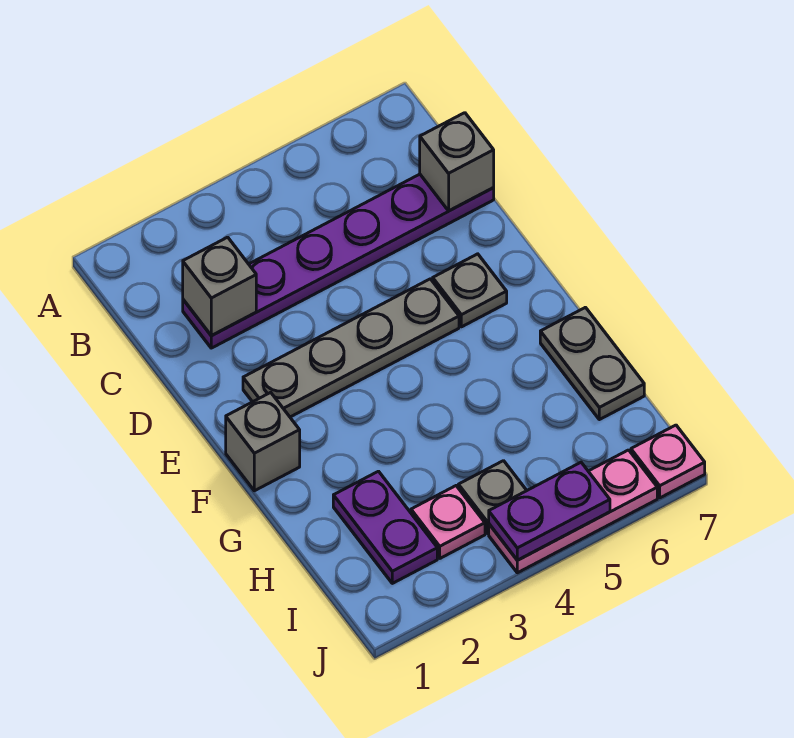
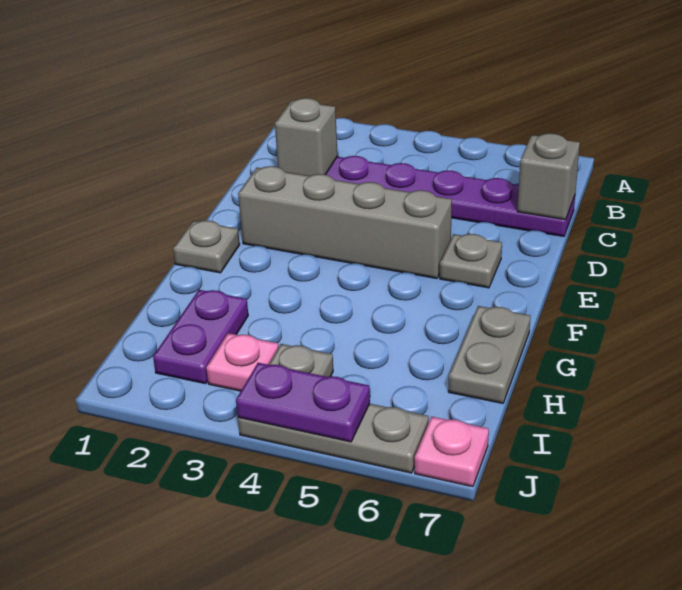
grey plate E2:E5 level 1 -> grey brick E2:E5 level 1
grey brick F1 level 1 -> grey plate F1 level 1
pink plate J4:J6 level 1 -> grey plate J4:J6 level 1

